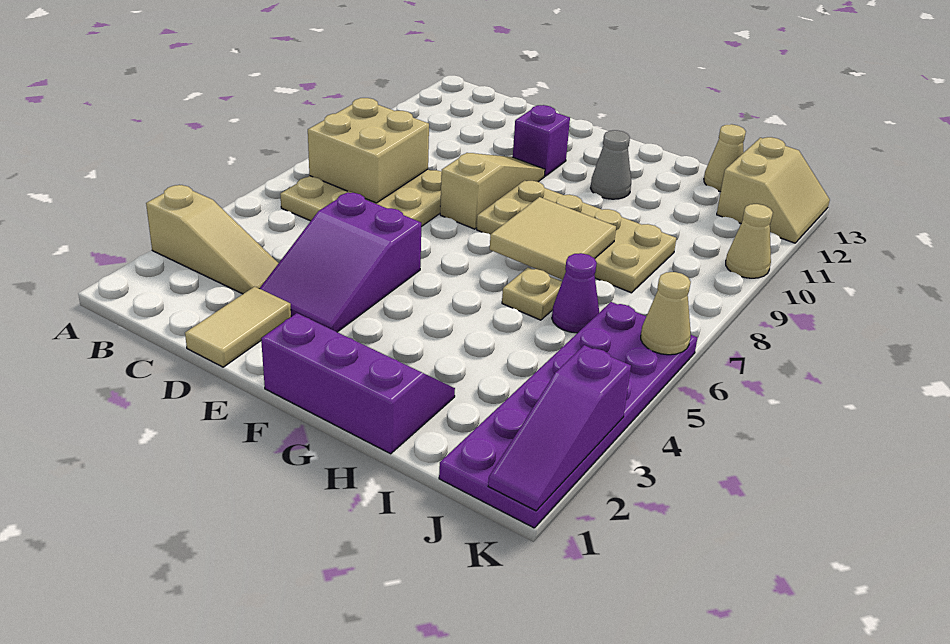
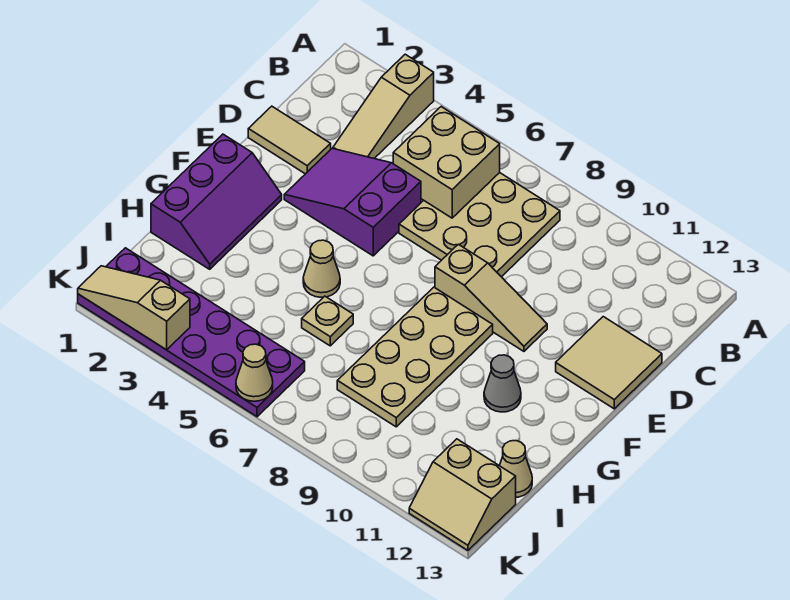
tan brick B7:C8 level 2 -> tan brick B5:C6 level 2
purple brick E11 level 1 -> none
tan tile G7:H8 level 2 -> tan tile D12:E13 level 1
purple cone I6 level 1 -> none
purple slope K1:K3 level 2 top 3 -> tan slope K1:K3 level 2 top 3
tan cone K10 level 1 -> tan cone G5 level 1

